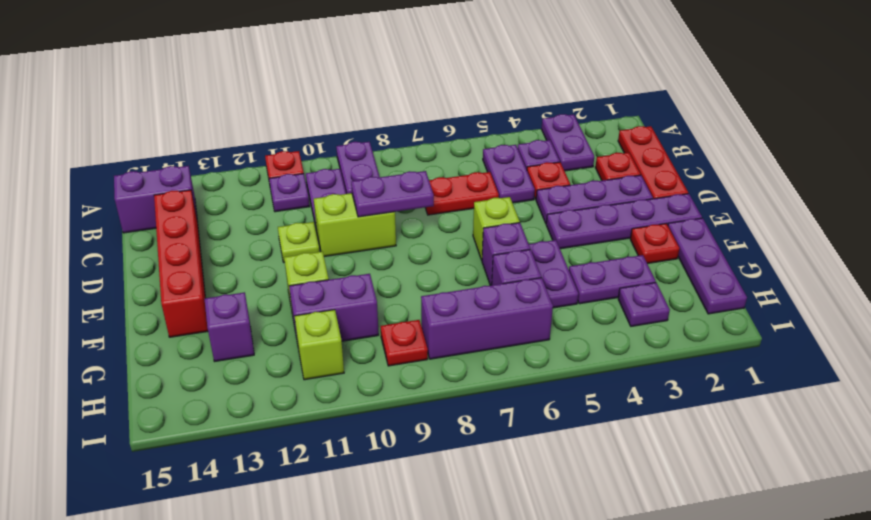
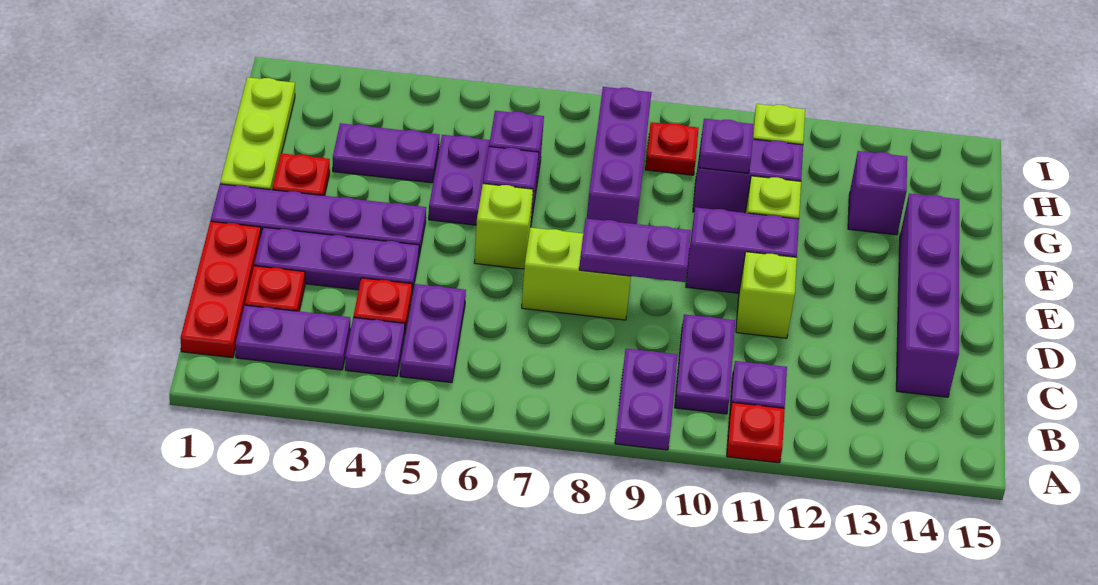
purple plate A3:B3 level 1 -> purple plate B2:B3 level 1
purple brick B14:B15 level 1 -> purple brick E10:E11 level 1
red plate C6:C7 level 1 -> none
red brick C14:F14 level 1 -> purple brick C14:F14 level 1
lime brick D9:D10 level 1 -> lime brick D7:D8 level 1
lime plate D11 level 1 -> lime brick D11 level 1
purple plate F1:H1 level 1 -> lime plate F1:H1 level 1
purple plate H3 level 1 -> purple plate G10 level 2
purple brick H6:H8 level 1 -> purple brick F8:H8 level 1

